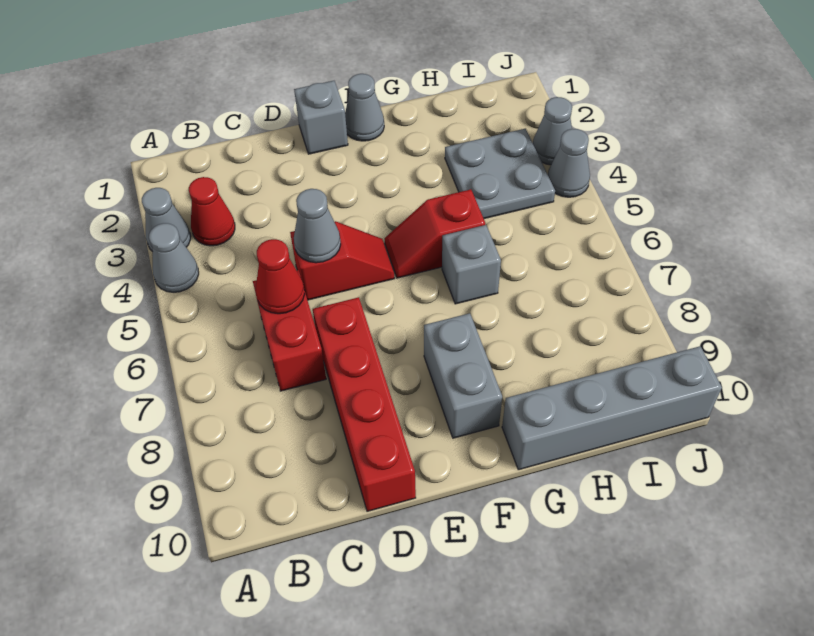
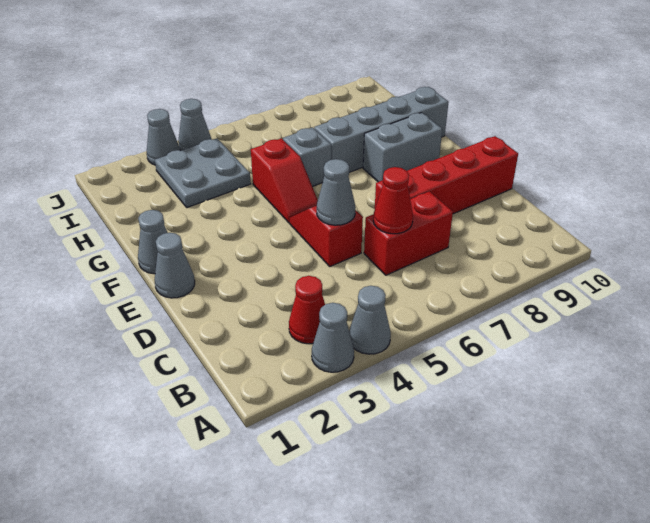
grey brick E1 level 1 -> grey cone E1 level 1
grey brick G10:J10 level 1 -> grey brick G7:G10 level 1

